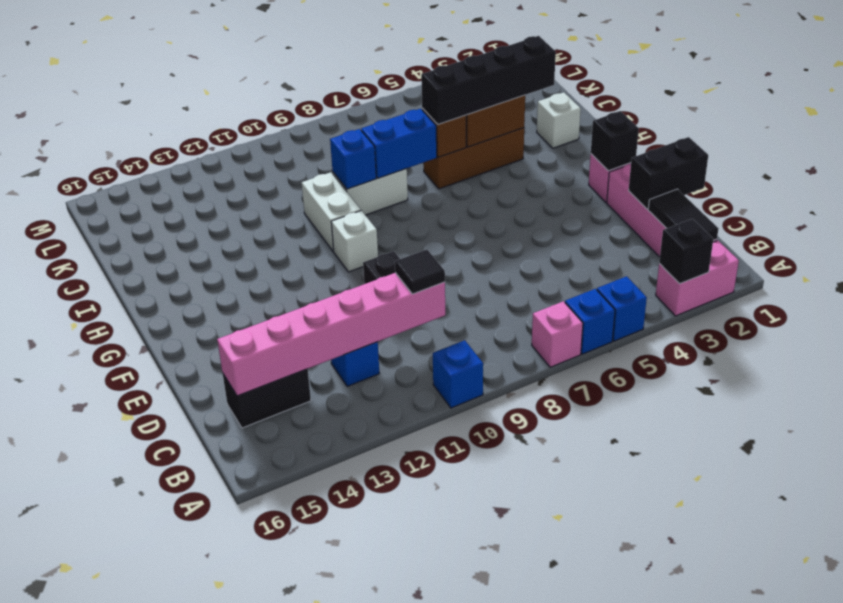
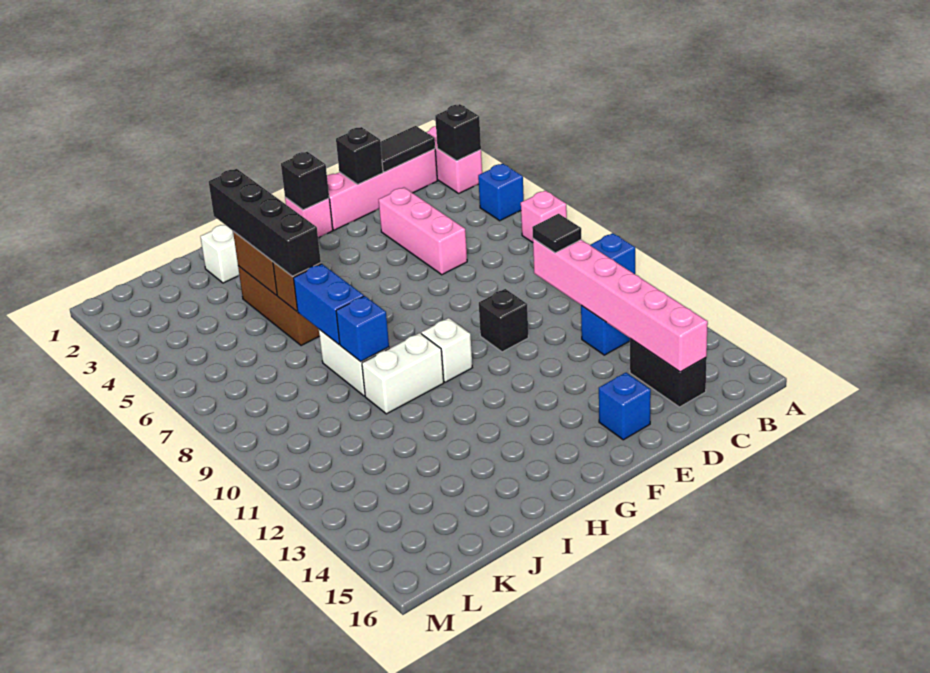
blue brick A6 level 1 -> blue brick E15 level 1
black brick D1:D2 level 2 -> black brick D2 level 2
none -> pink brick D4:D6 level 1

